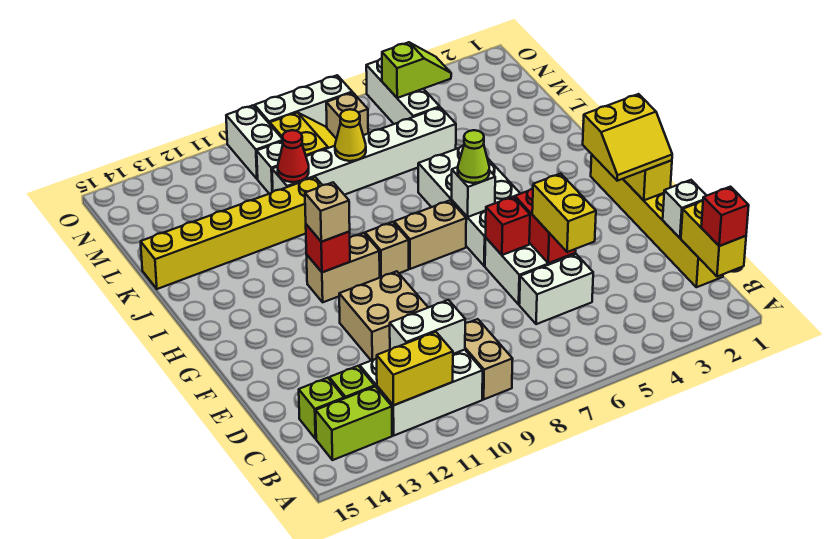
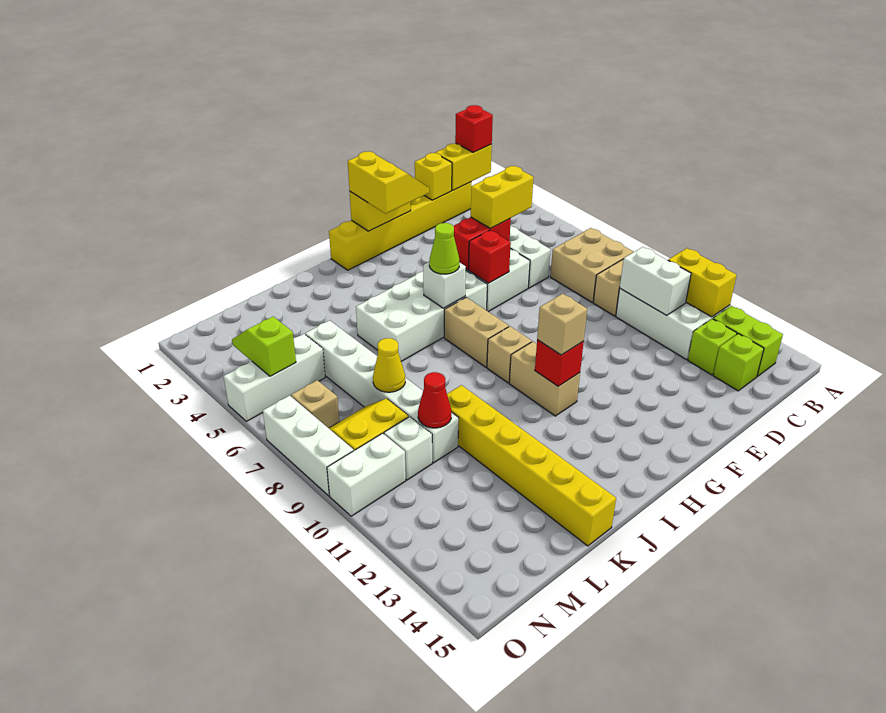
white brick D1 level 2 -> yellow brick D1 level 2
tan brick E10:F11 level 1 -> tan brick B7:C8 level 1

